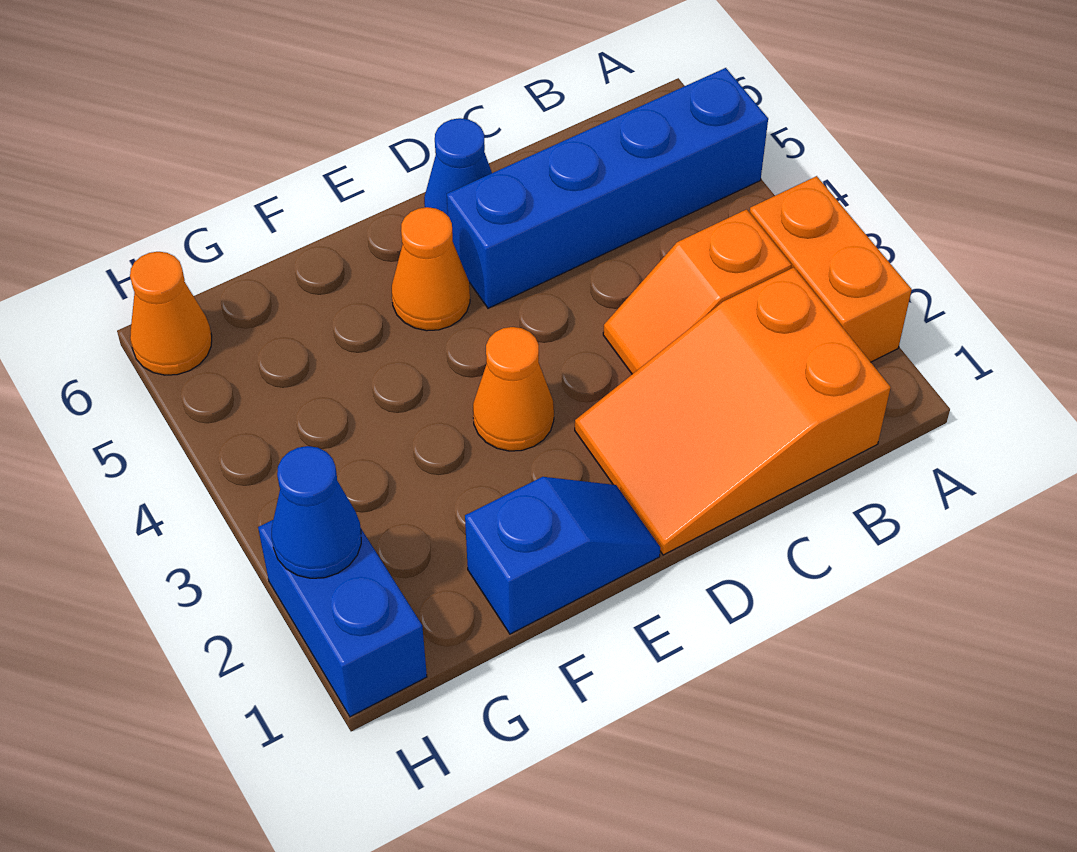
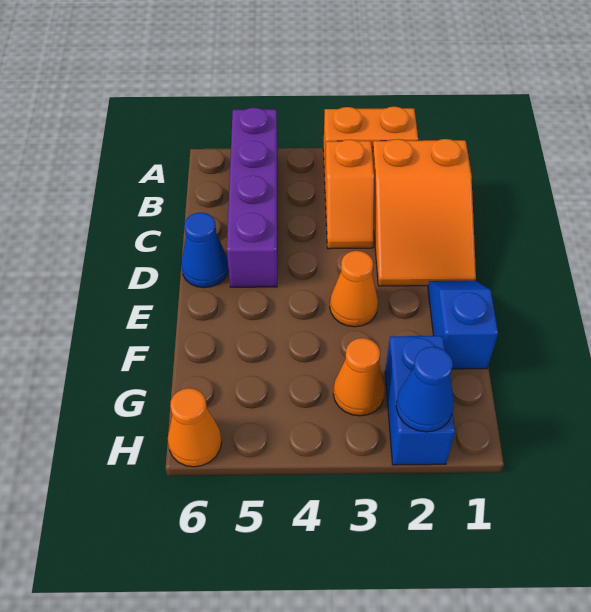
blue brick A5:D5 level 1 -> purple brick A5:D5 level 1
orange cone E5 level 1 -> orange cone G3 level 1
blue brick H1:H2 level 1 -> blue brick G2:H2 level 1

